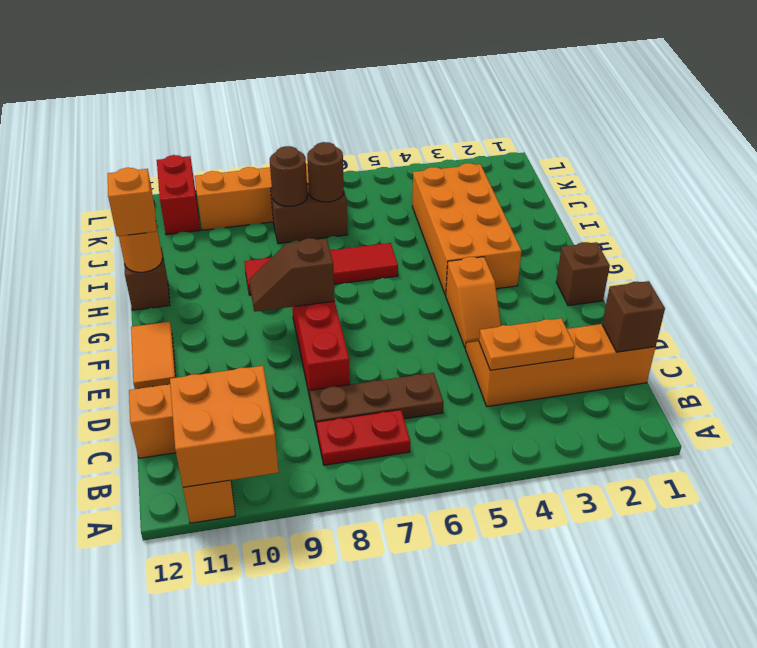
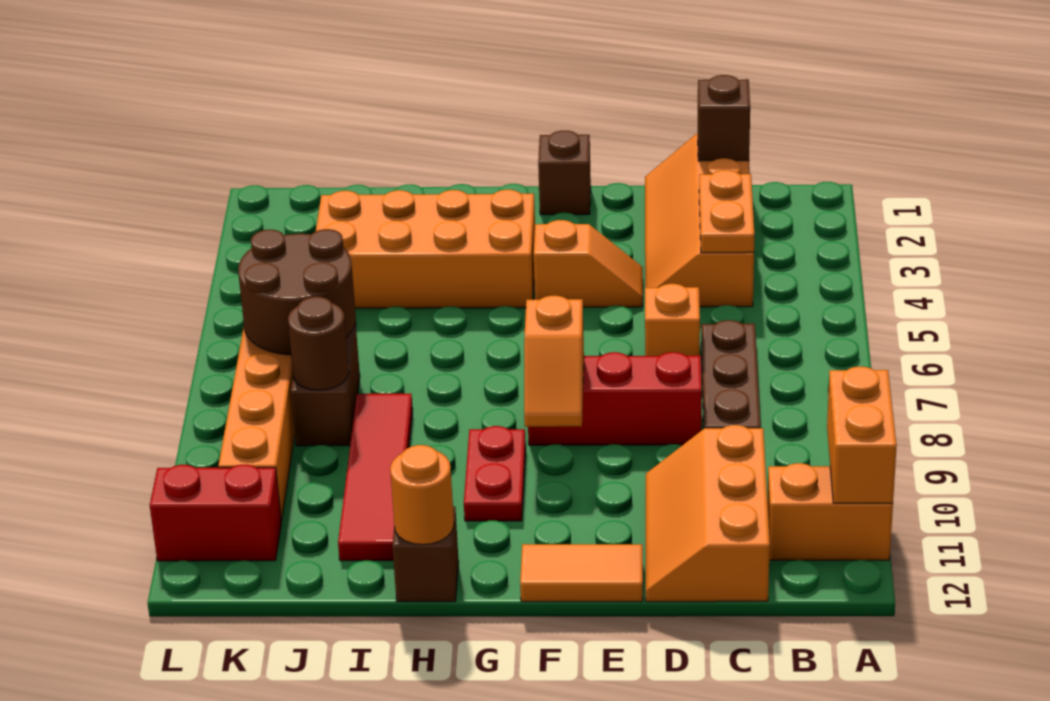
orange brick A10:B11 level 2 -> orange brick A10:A11 level 2
red plate B7:B8 level 1 -> red plate G9:G10 level 1
brown slope F8:F9 level 2 top 8 -> orange slope F8:F9 level 2 top 8
red tile H6:H9 level 1 -> red tile I8:I11 level 1
orange brick H12 level 3 -> orange brick D6 level 1
brown round brick J7 level 2 -> brown round brick J6:K7 level 2

